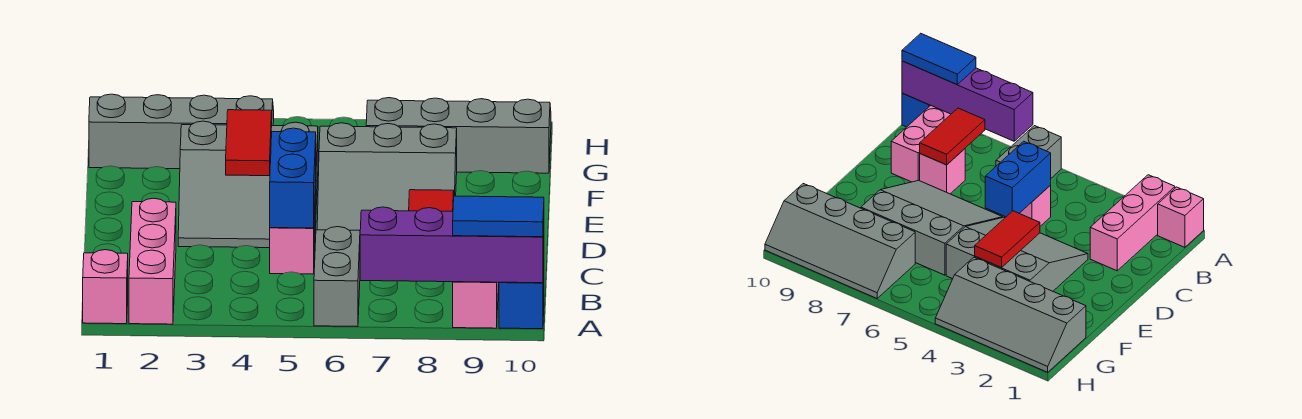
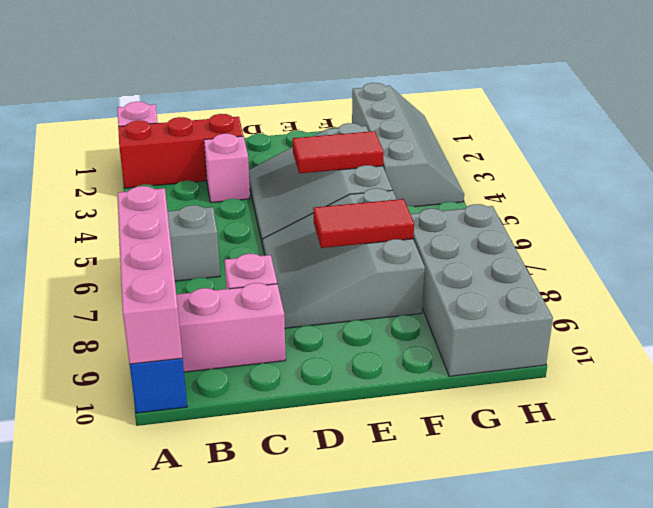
pink brick A2:C2 level 1 -> red brick A2:C2 level 1
purple brick A7:A10 level 2 -> pink brick A7:A10 level 2
blue tile A9:A10 level 3 -> none
red tile B8:C8 level 2 -> red tile E7:F7 level 2
pink brick C5 level 1 -> pink brick C3 level 1
blue brick C5:D5 level 2 -> none
grey slope G7:H10 level 1 top G -> grey brick G7:H10 level 1

